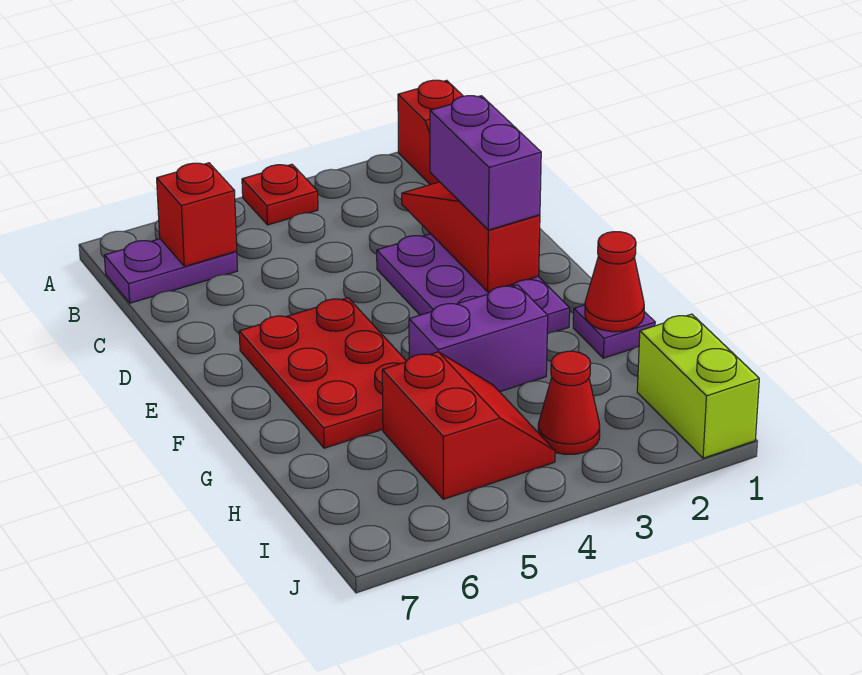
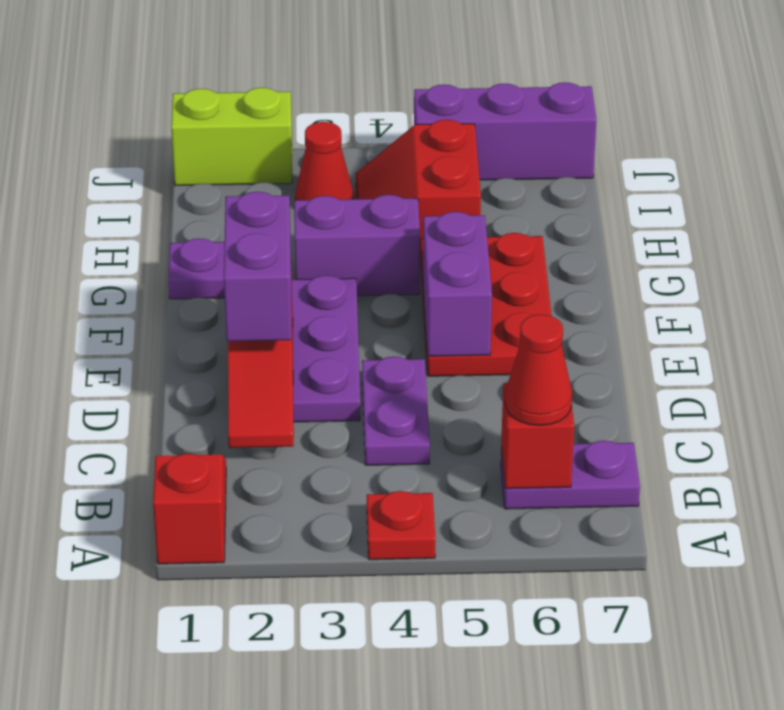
none -> purple plate C4:D4 level 1
none -> purple brick E5:F5 level 2
red cone G1 level 2 -> red cone B6 level 3
lime brick I1:J1 level 1 -> lime brick J1:J2 level 1
none -> purple brick J5:J7 level 1

